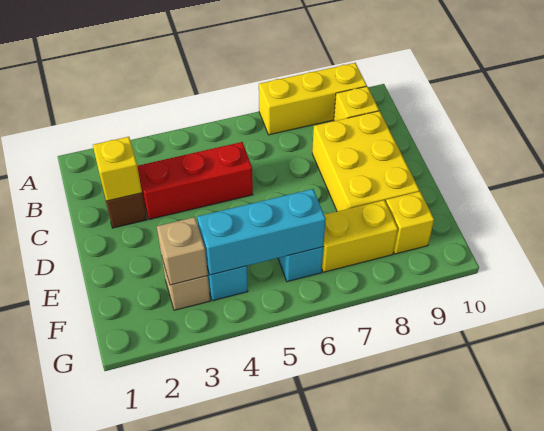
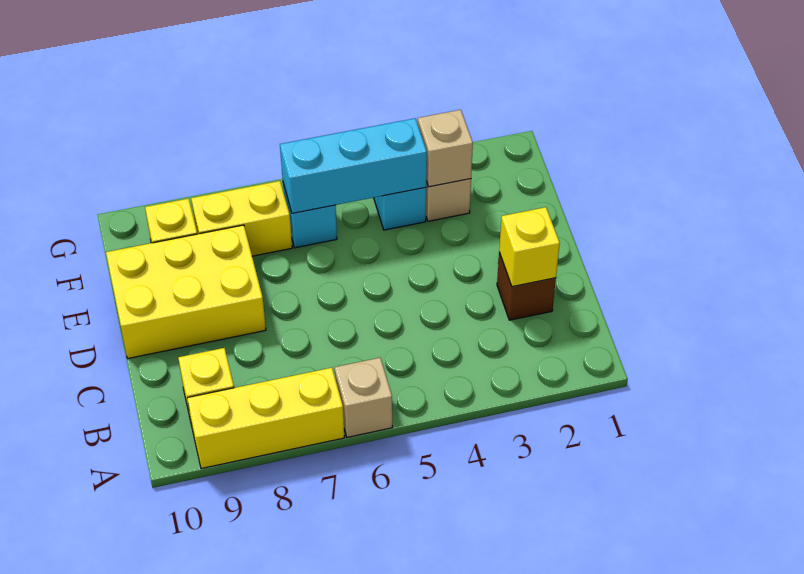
none -> tan brick A6 level 1
red brick C3:C5 level 1 -> none
yellow brick C8:E9 level 1 -> yellow brick D8:E10 level 1

